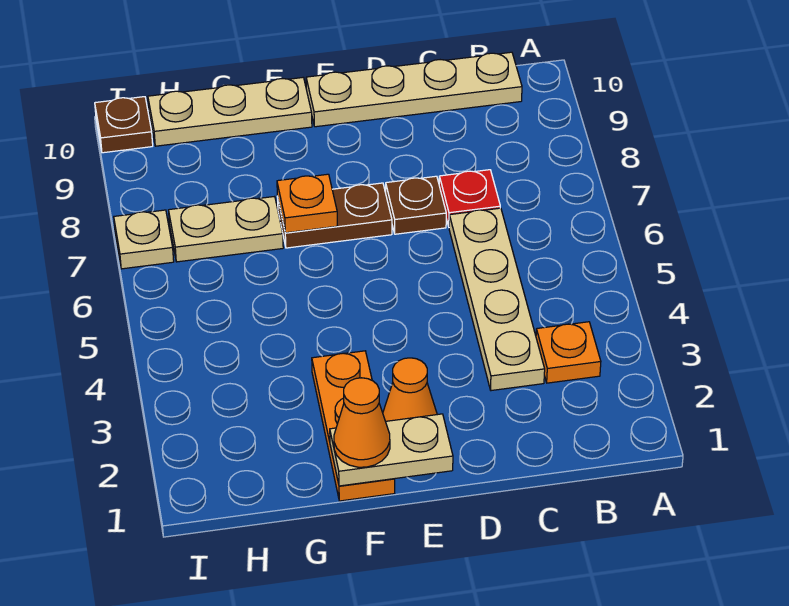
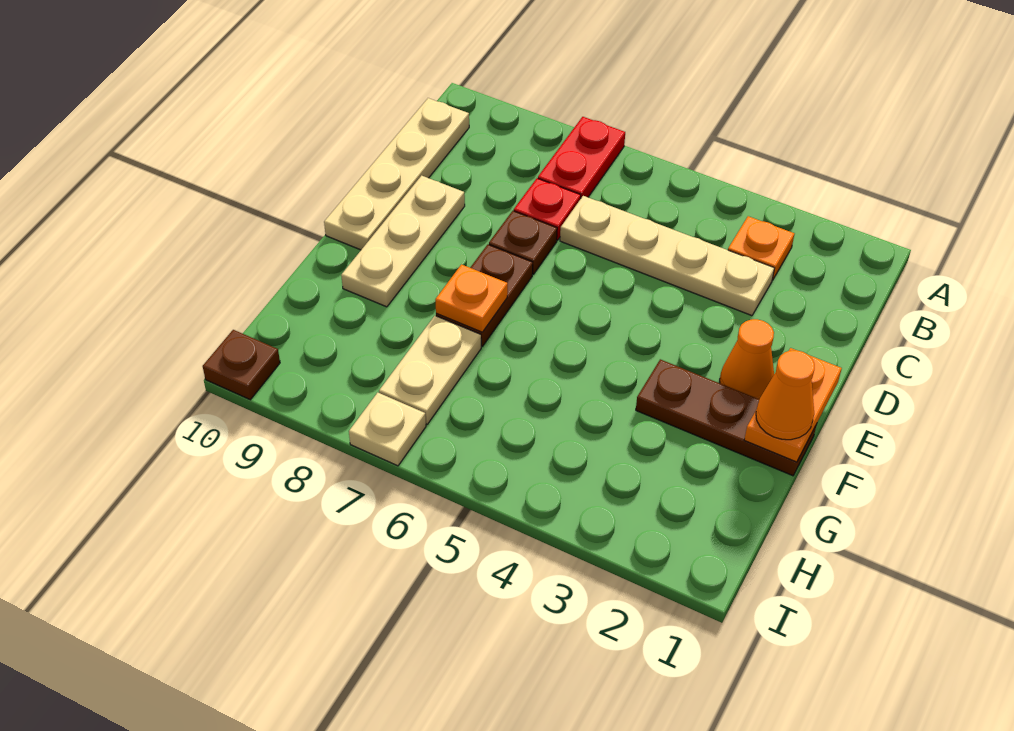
none -> red plate A7:B7 level 1
tan plate E1:F1 level 2 -> orange plate E1:F1 level 2
orange plate F1:F3 level 1 -> brown plate F1:F3 level 1
tan plate F10:H10 level 1 -> tan plate D9:F9 level 1

